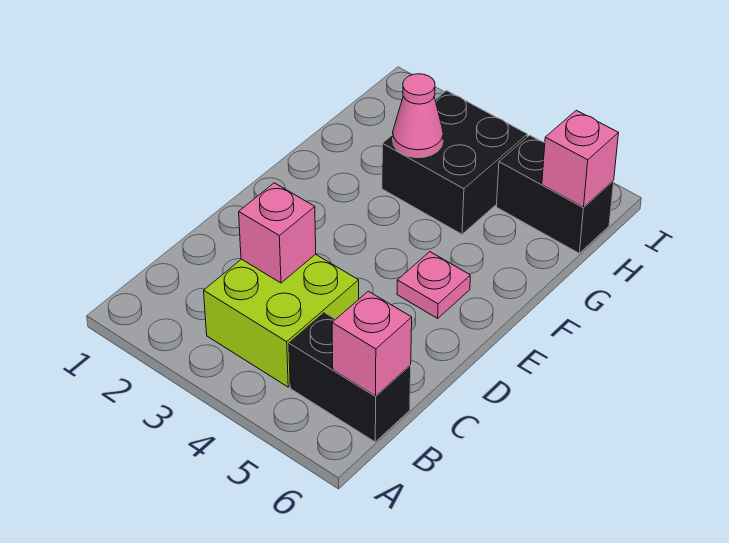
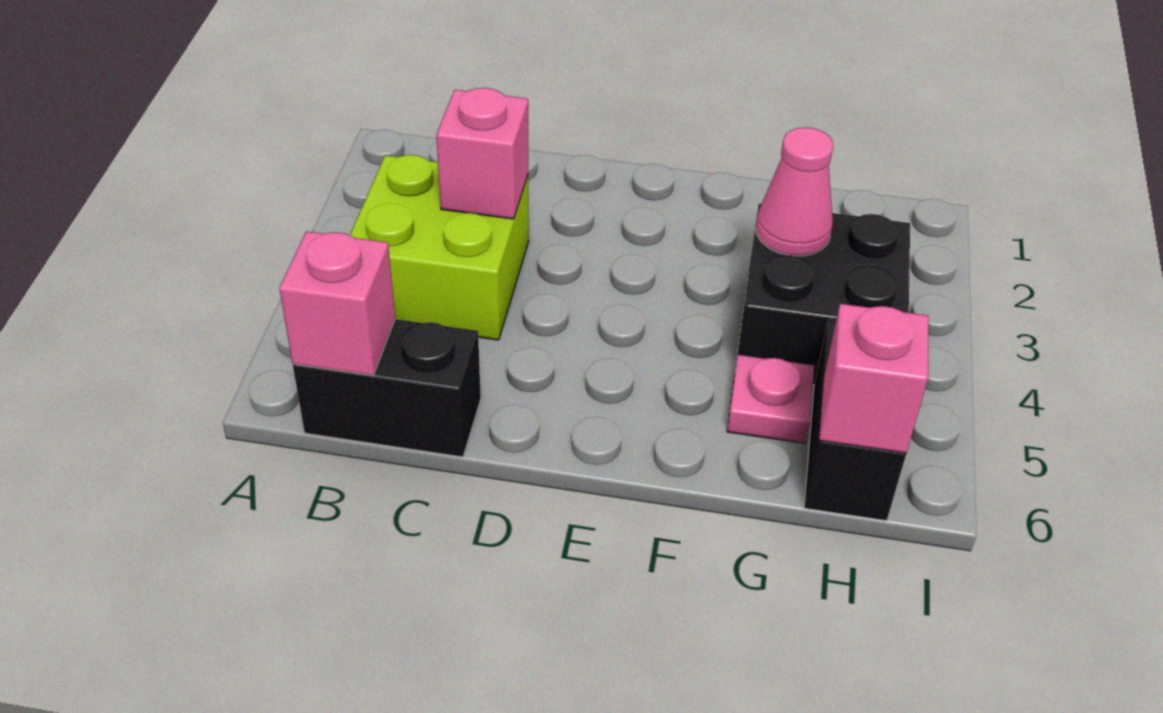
black brick B5:B6 level 1 -> black brick B6:C6 level 1
pink plate E5 level 1 -> pink plate G5 level 1

